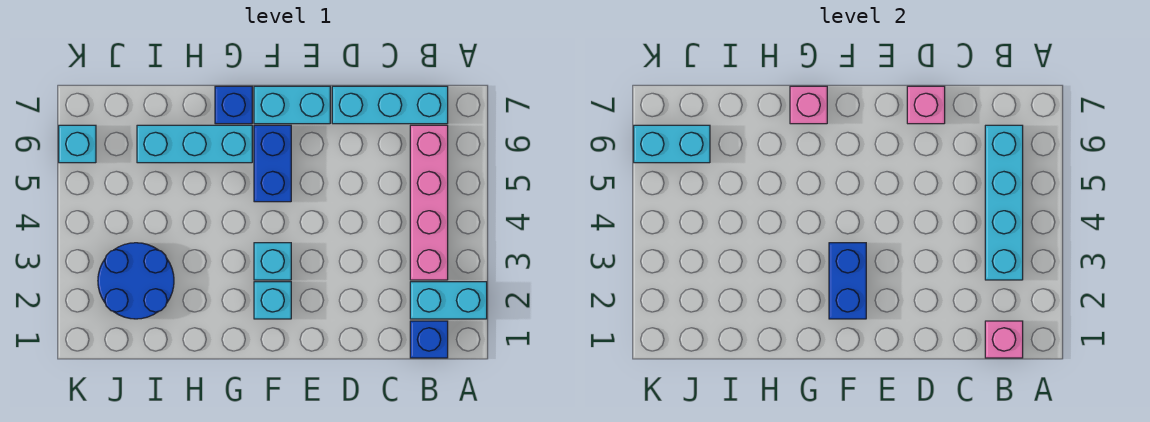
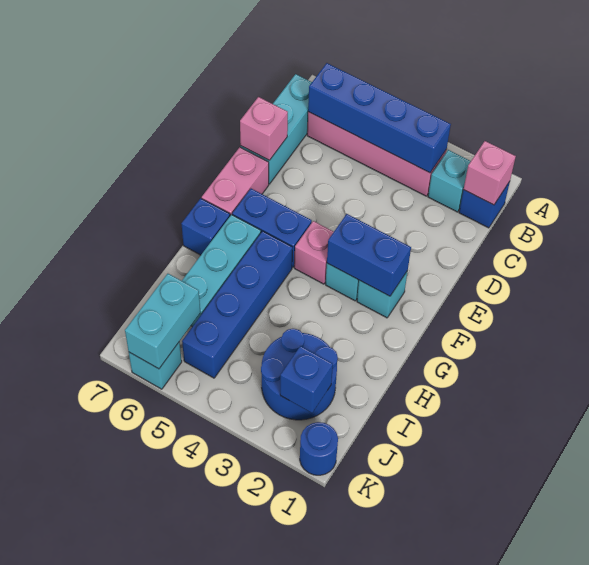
cyan brick A2:B2 level 1 -> cyan brick B2 level 1
cyan brick B3:B6 level 2 -> blue brick B3:B6 level 2
cyan brick E7:F7 level 1 -> pink brick E7:F7 level 1
none -> blue brick G5:J5 level 1
pink brick G7 level 2 -> pink brick F4 level 1
none -> blue brick J2 level 2
none -> blue round brick K1 level 1

